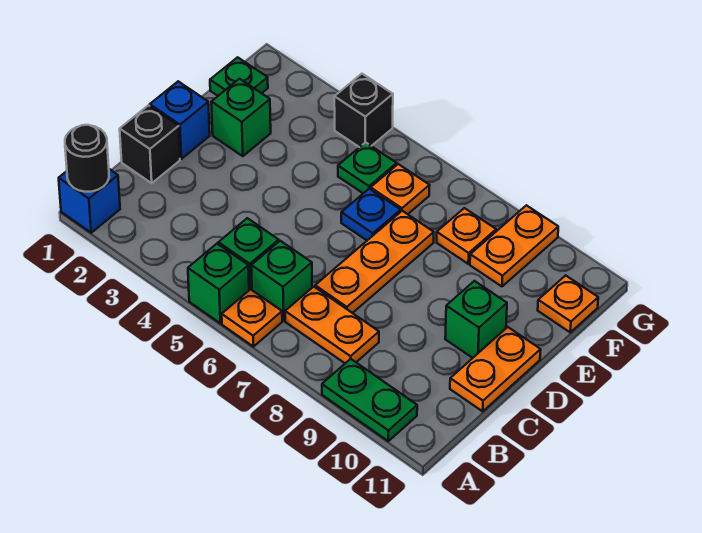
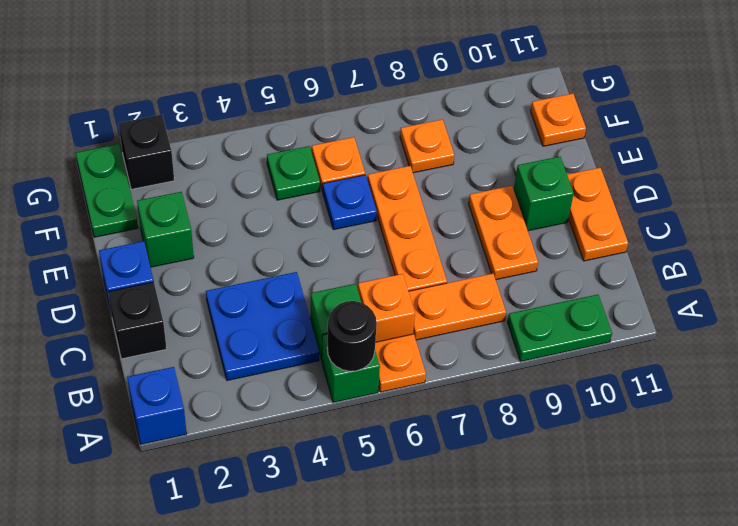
black round brick A1 level 2 -> black round brick A5 level 2
none -> blue plate B3:C4 level 1
green brick B6 level 1 -> orange brick B6 level 1
green plate F1 level 1 -> green plate F1:G1 level 1
orange plate F9:G9 level 1 -> orange plate C9:D9 level 1
black brick G4 level 1 -> black brick G2 level 1

